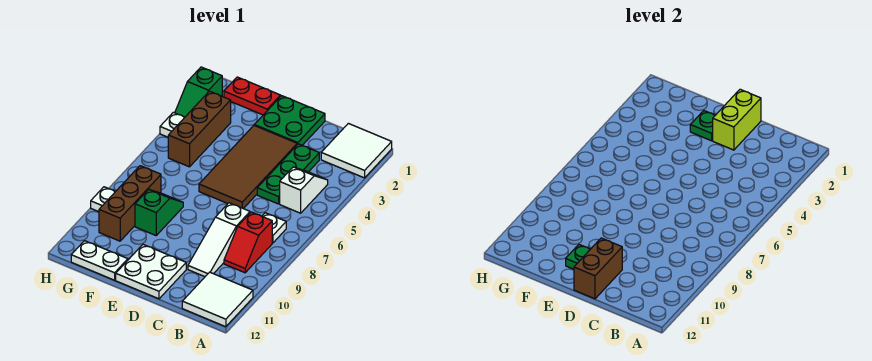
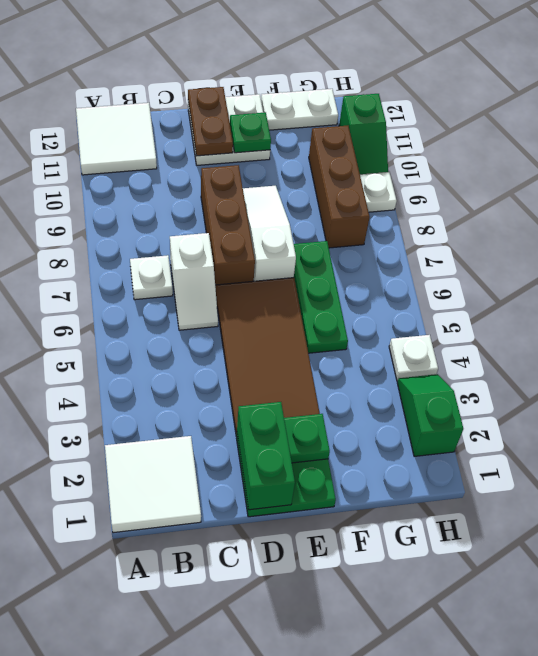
white slope B4:B5 level 1 top 5 -> white slope C6:C7 level 1 top 7
red slope B8:B9 level 1 top 8 -> none
green plate C3:C5 level 1 -> green plate F5:F7 level 1
white slope C8:C10 level 1 top 8 -> white slope E7:E9 level 1 top 7
lime brick D1:D2 level 2 -> green brick D1:D2 level 2
brown brick D11:D12 level 2 -> brown plate D11:D12 level 2
red plate F1:G1 level 1 -> none
green slope F8:F9 level 1 top 9 -> green slope H10:H11 level 1 top 11
brown brick G3:G5 level 1 -> brown brick D7:D9 level 1

